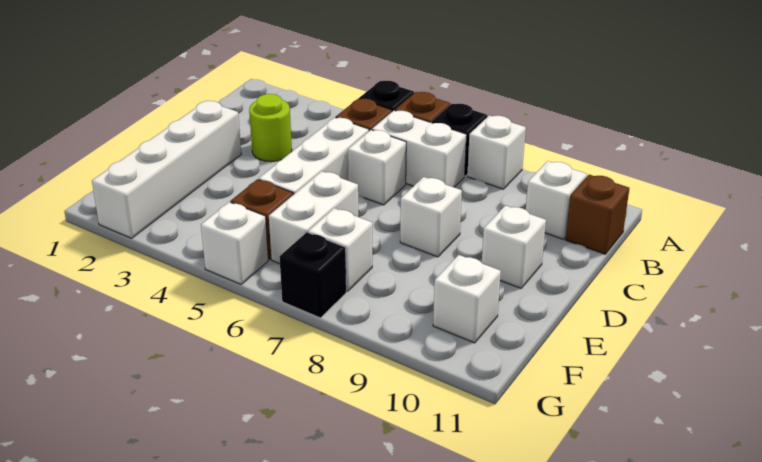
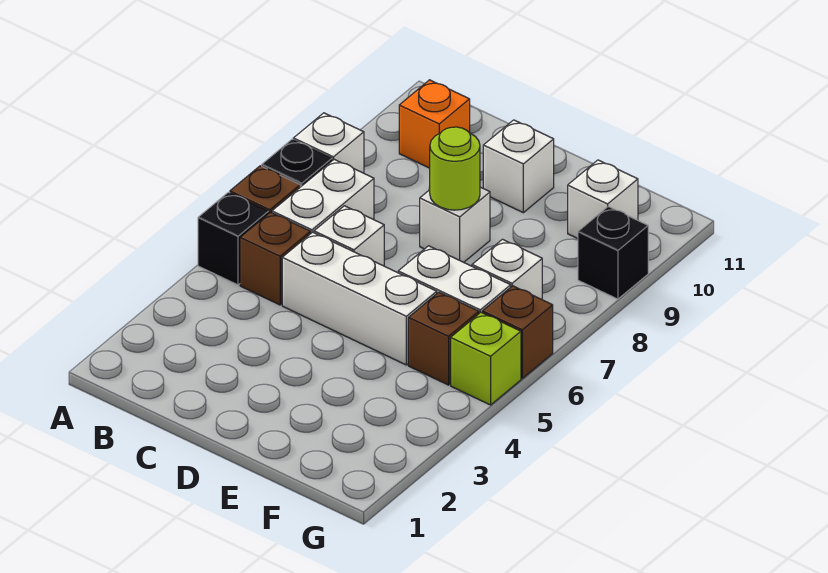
white brick B10 level 1 -> orange brick B10 level 1
brown brick B11 level 1 -> brown brick G6 level 1
lime round brick C3 level 1 -> lime round brick D8 level 2
white brick D2:G2 level 1 -> none
white brick G5 level 1 -> lime brick G5 level 1
black brick G7 level 1 -> black brick G9 level 1

